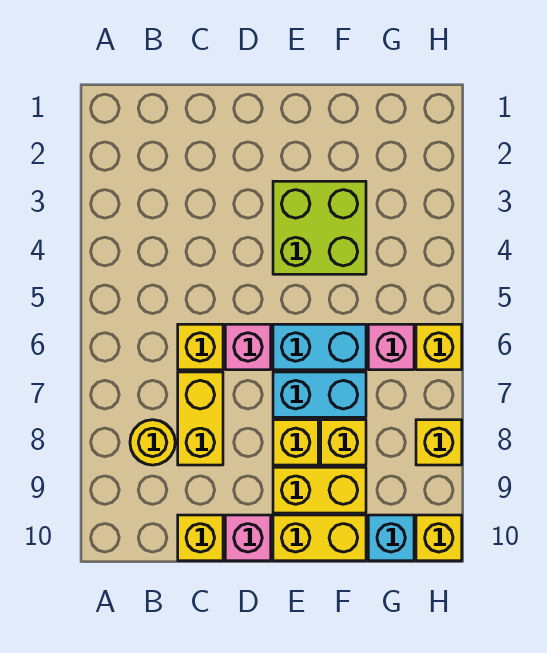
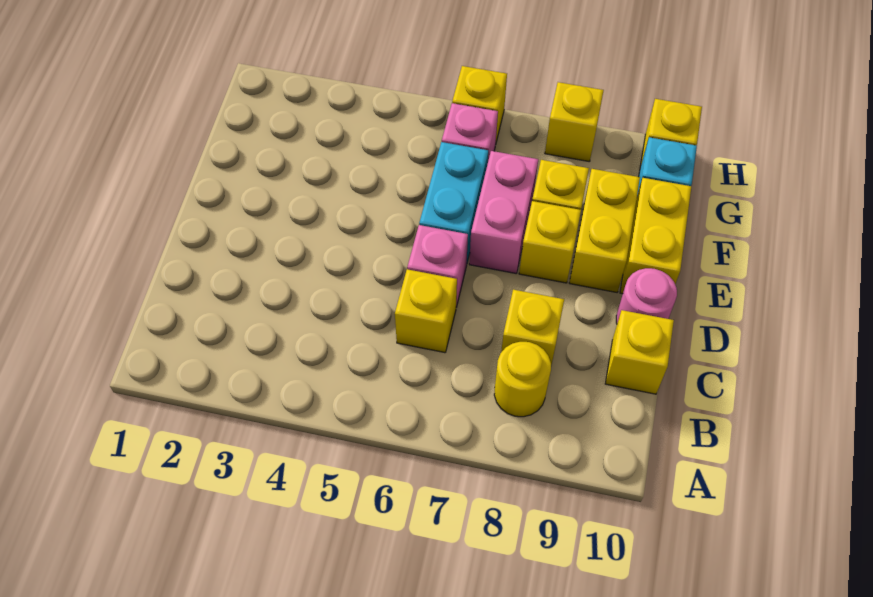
yellow brick C7:C8 level 1 -> yellow brick C8 level 1
pink brick D10 level 1 -> pink round brick D10 level 1
lime brick E3:F4 level 1 -> none
cyan brick E7:F7 level 1 -> pink brick E7:F7 level 1

